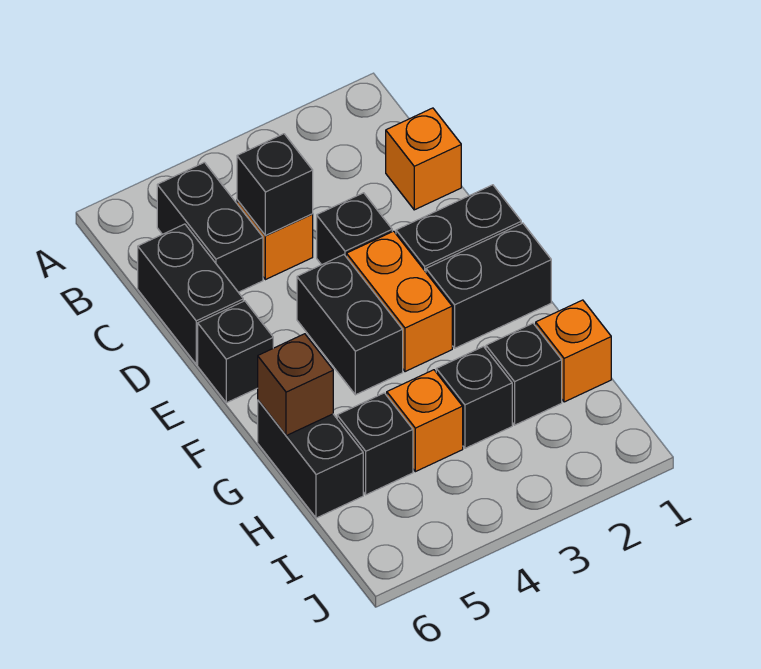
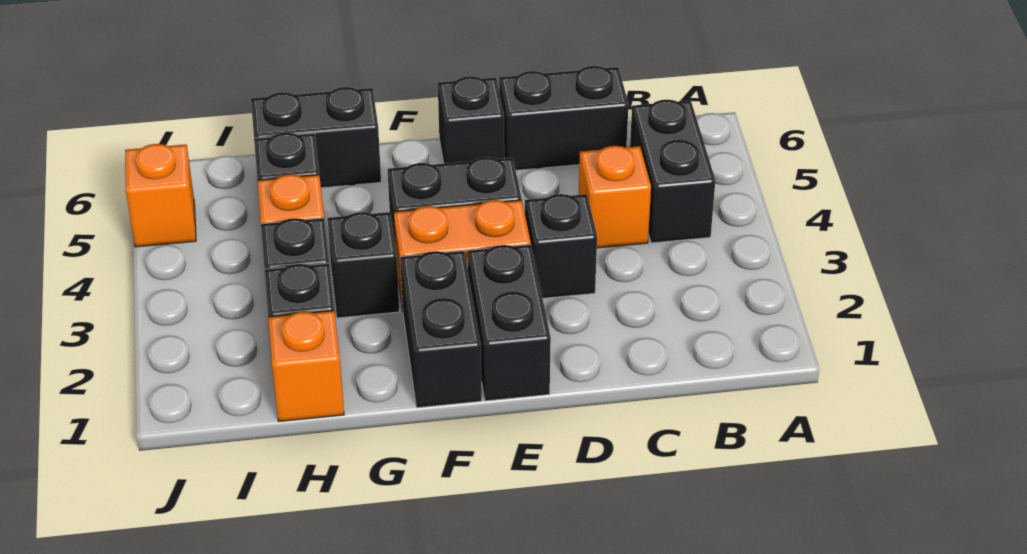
black brick B5:C5 level 1 -> black brick B4:B5 level 1
orange brick C1 level 1 -> orange brick J5 level 1
black brick C4 level 2 -> black brick G3 level 1
brown brick G6 level 2 -> none

